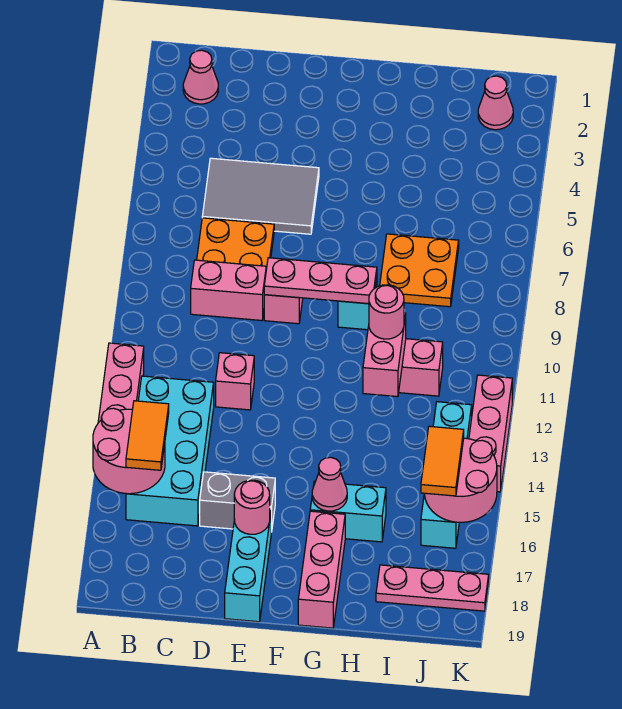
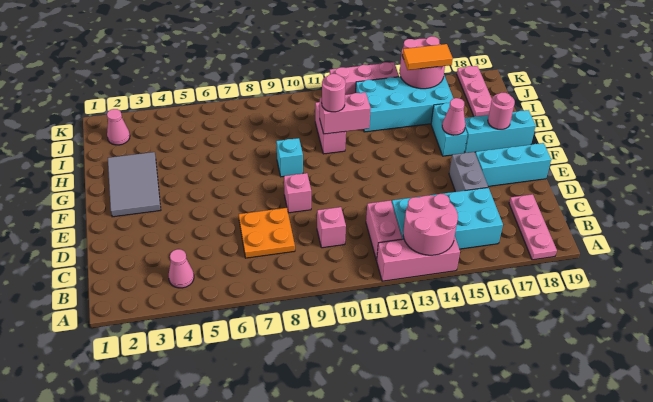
pink round brick A15:B16 level 2 -> pink round brick A13:B14 level 2
pink cone B2 level 1 -> pink cone B4 level 1
orange tile B15:B16 level 3 -> none
grey tile C5:E6 level 1 -> grey tile F2:H3 level 1
pink brick C9:D9 level 1 -> pink brick B12:C12 level 1
pink brick D12 level 1 -> pink brick C10 level 1
pink plate E9:G9 level 2 -> pink plate A18:C18 level 1
pink round brick E17 level 2 -> pink round brick G18 level 2
pink brick G17:G19 level 1 -> cyan brick G17:G19 level 1
orange plate H7:I8 level 1 -> none
cyan brick J13:J16 level 1 -> cyan brick I13:J16 level 1

